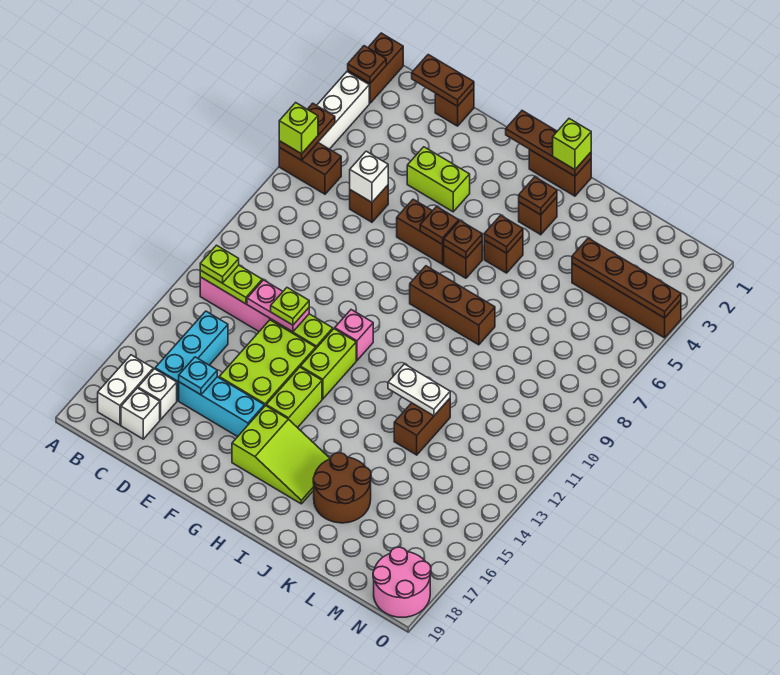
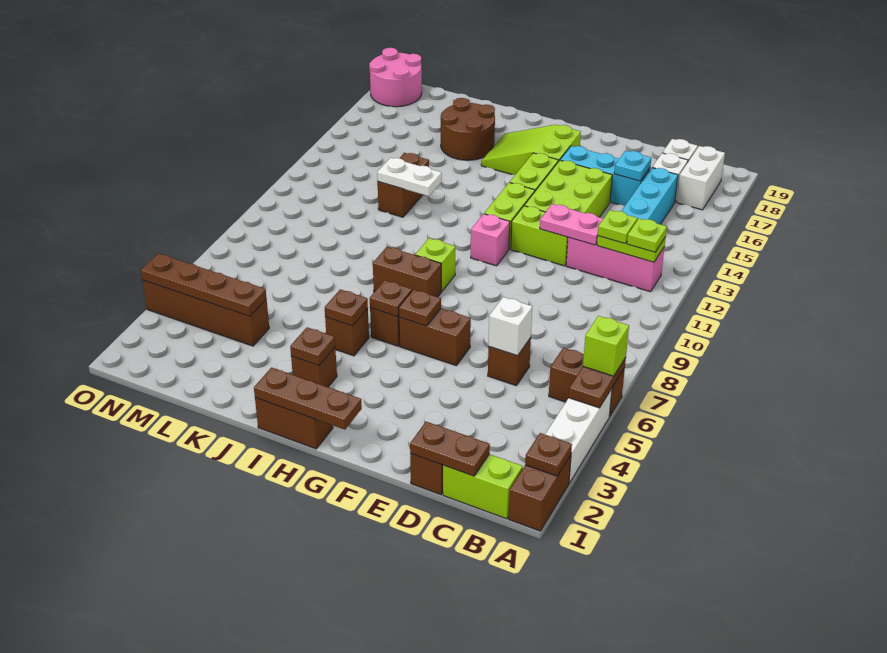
lime brick E4:F4 level 1 -> lime brick B1:C1 level 1
lime plate E12 level 3 -> lime plate C12 level 3
brown brick H8:J8 level 1 -> brown brick H8:I8 level 1
lime brick I1 level 3 -> lime brick H9 level 1

